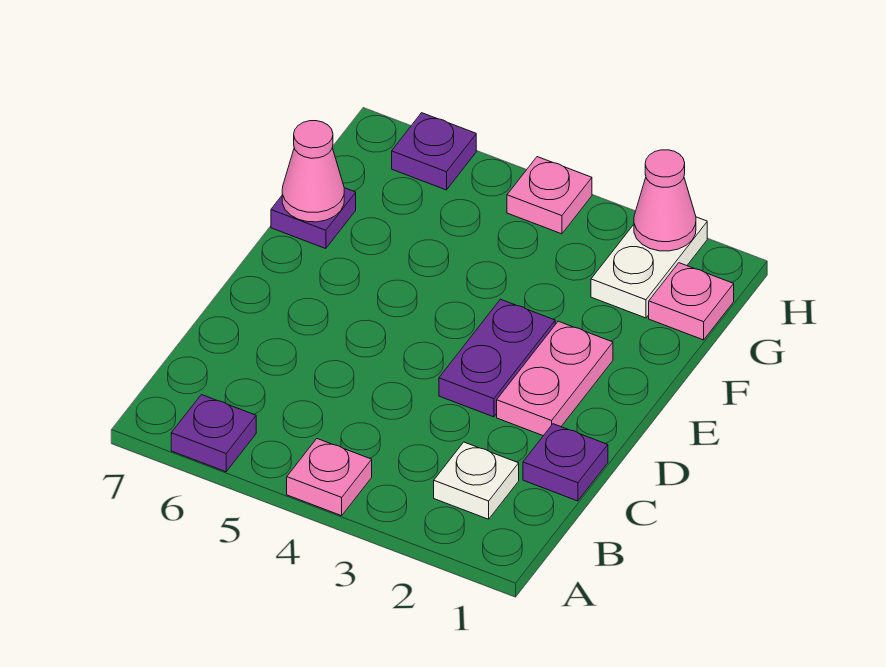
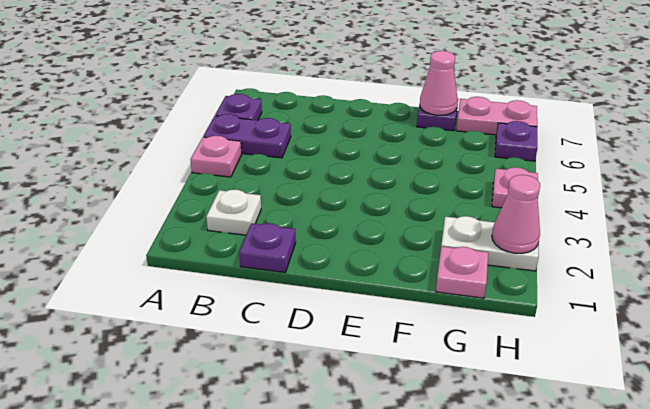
pink plate D2:E2 level 1 -> pink plate G7:H7 level 1
purple plate D3:E3 level 1 -> purple plate A5:B5 level 1

